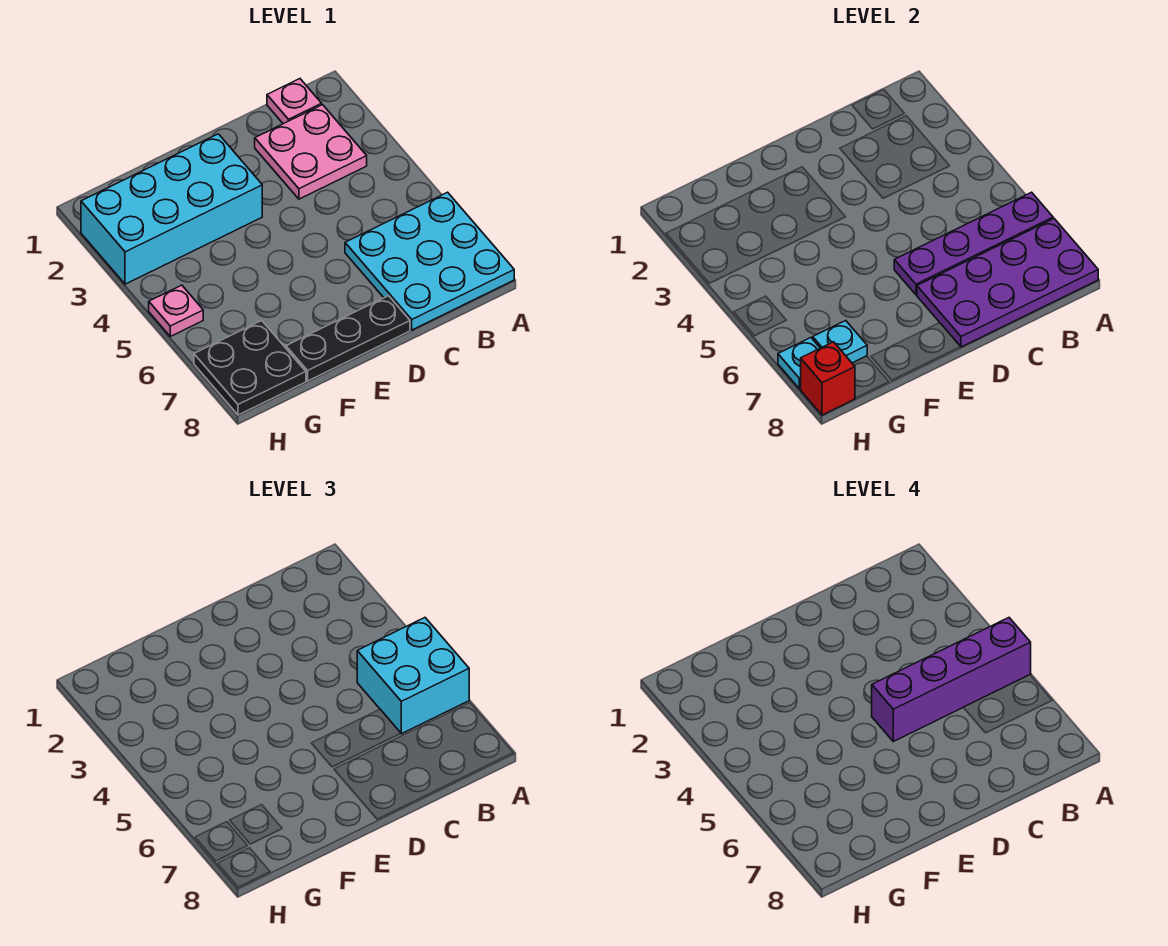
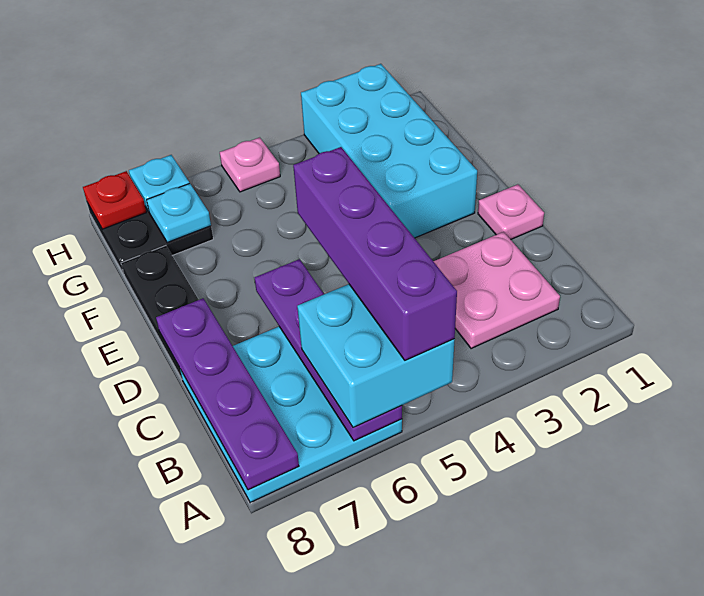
purple plate A7:D8 level 2 -> purple plate A8:D8 level 2
pink plate B1 level 1 -> pink plate D1 level 1
red brick H8 level 2 -> red plate H8 level 2

